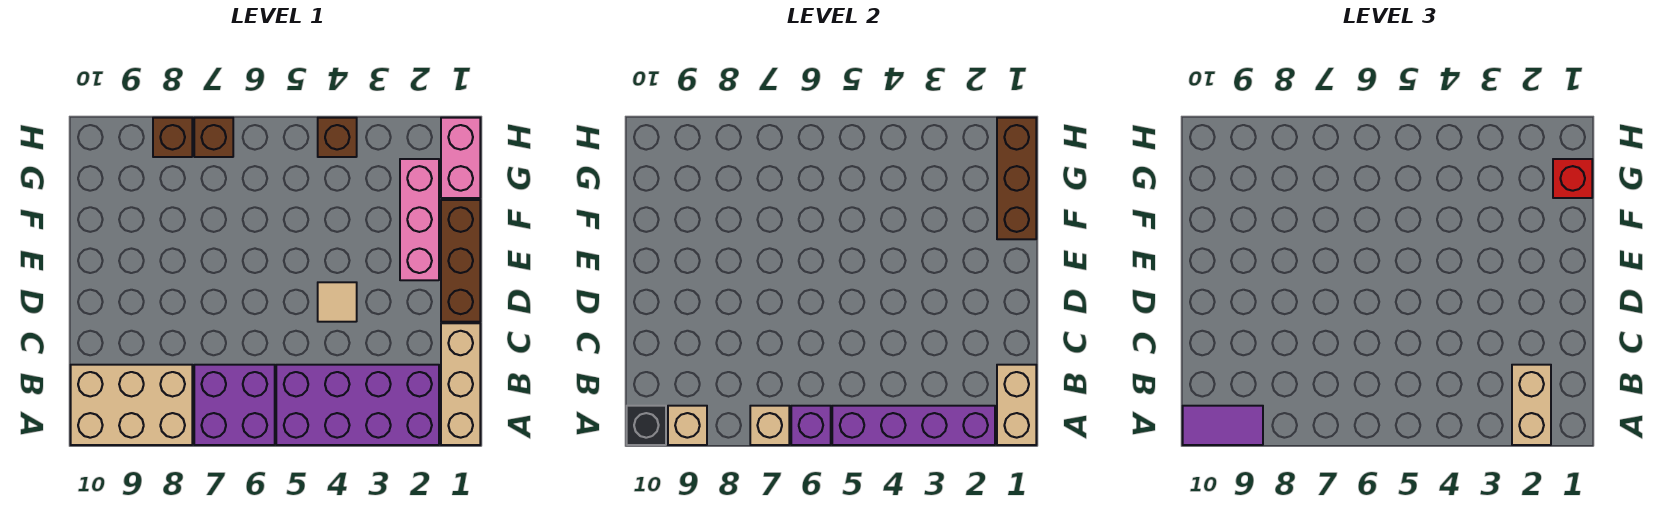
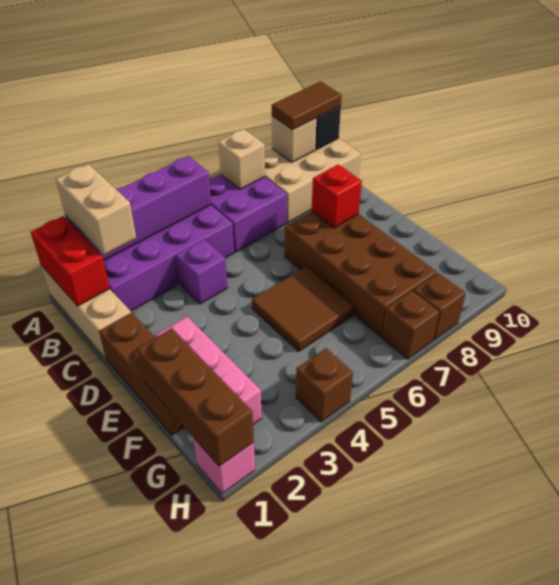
tan brick A1:B1 level 2 -> red brick A1:B1 level 2
purple brick A6 level 2 -> purple brick C4 level 1
purple tile A9:A10 level 3 -> brown tile A9:A10 level 3
tan tile D4 level 1 -> none
none -> brown brick D7:G8 level 1
none -> brown tile E5:F6 level 1
pink brick G1:H1 level 1 -> pink brick H1 level 1
red brick G1 level 3 -> red brick D8 level 2

